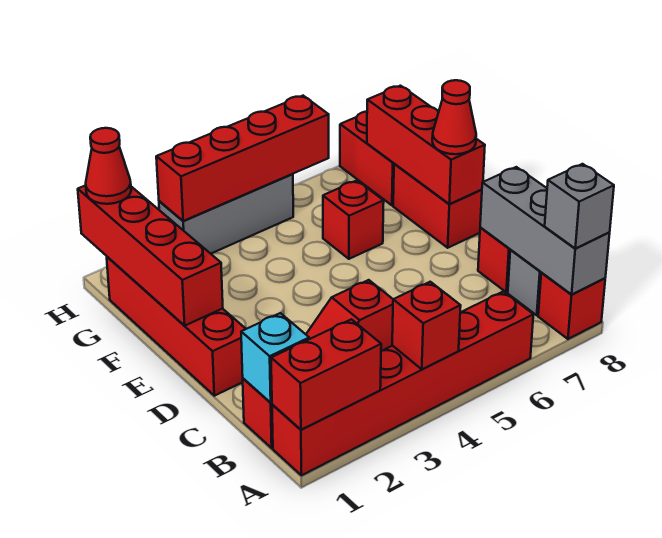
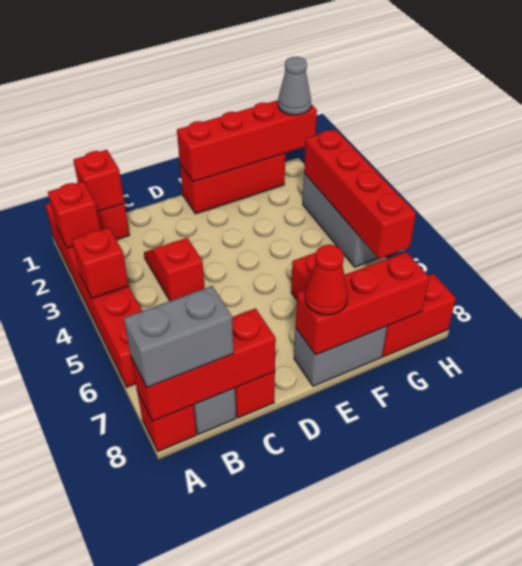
red brick A1:A2 level 2 -> red brick A2 level 2
grey brick A8:C8 level 2 -> red brick A8:C8 level 2
grey brick A8 level 3 -> grey brick A8:B8 level 3
cyan brick B1 level 2 -> red brick B1 level 2
red brick D1:G1 level 1 -> red brick E1:G1 level 1
red brick E8:F8 level 1 -> grey brick E8:F8 level 1
red cone H1 level 3 -> grey cone H1 level 3

